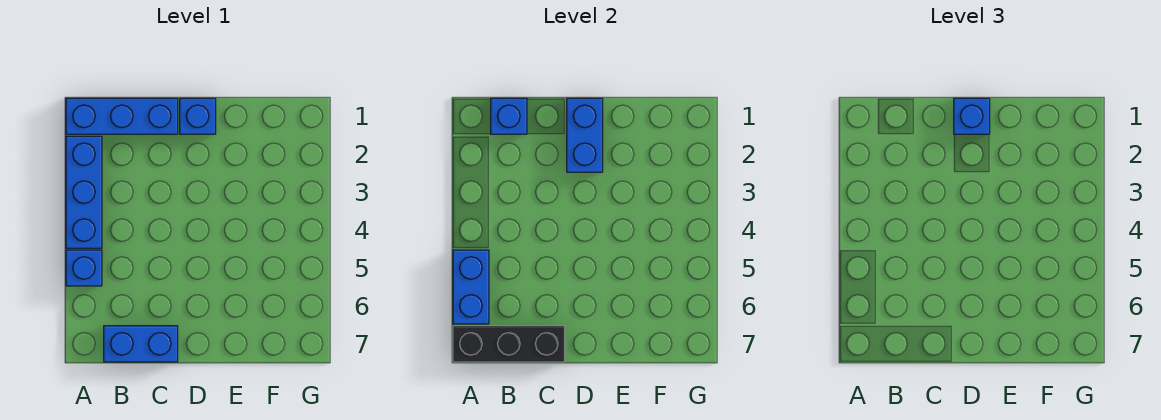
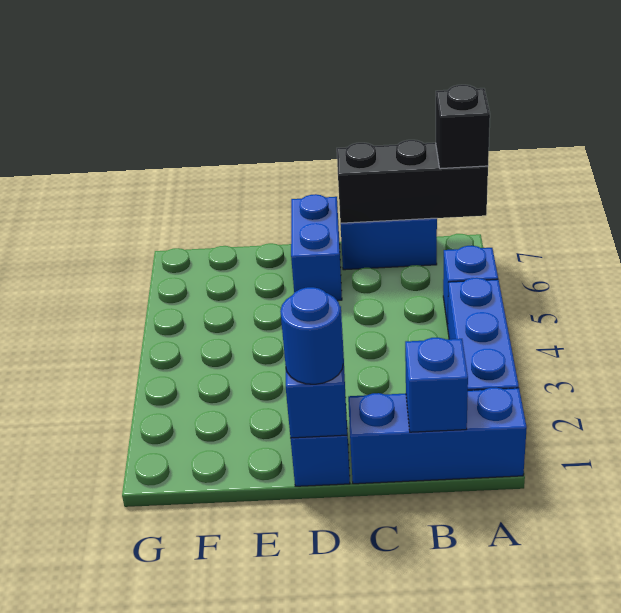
blue brick A5:A6 level 2 -> blue brick D6:D7 level 1
none -> black brick A7 level 3
blue brick D1 level 3 -> blue round brick D1 level 3

